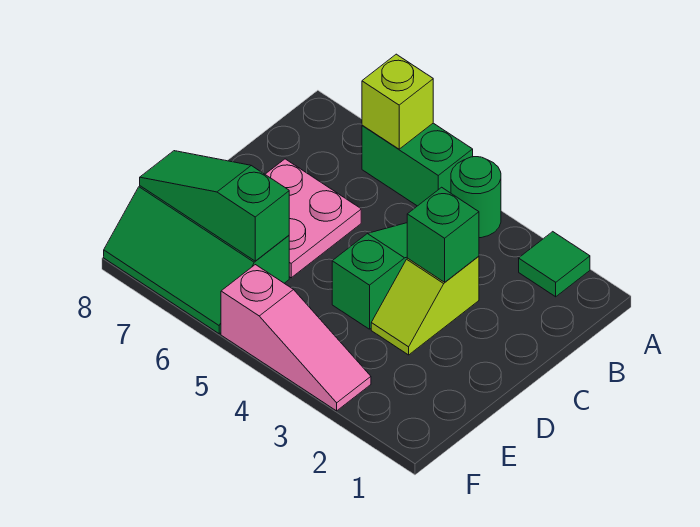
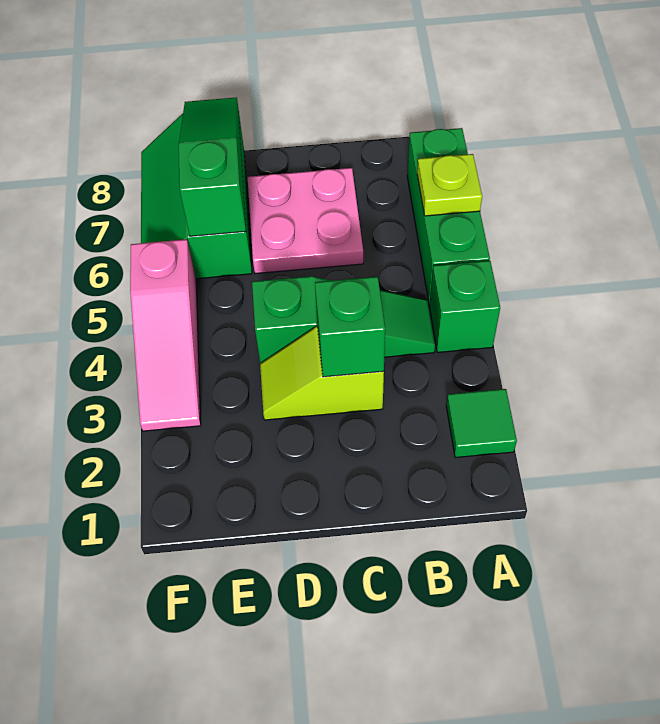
green round brick A4 level 1 -> green brick A4 level 1
green brick A5:A6 level 1 -> green brick A5:A7 level 1
lime brick A6 level 2 -> lime plate A6 level 2

